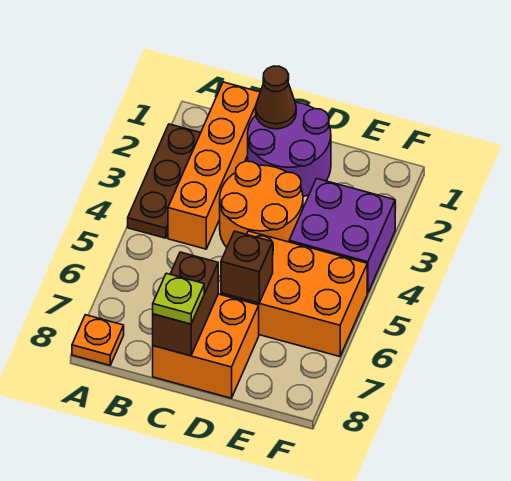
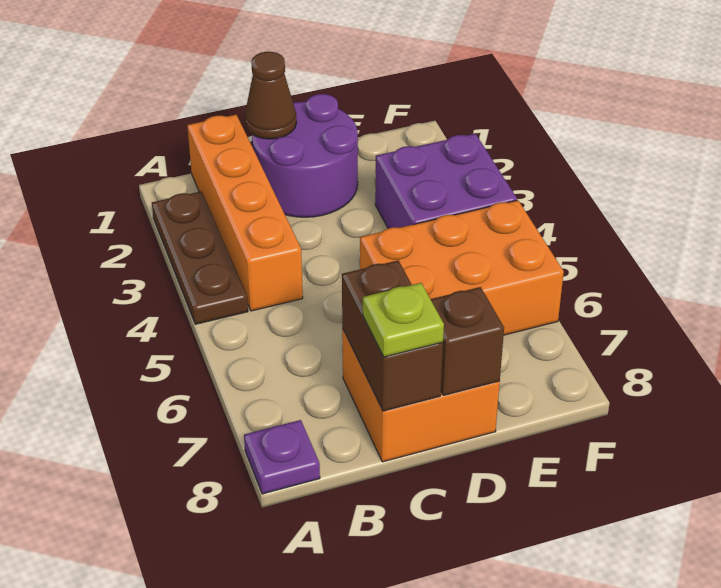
orange plate A8 level 1 -> purple plate A8 level 1
orange round brick C3:D4 level 1 -> none
brown brick D6 level 2 -> brown brick D8 level 2

